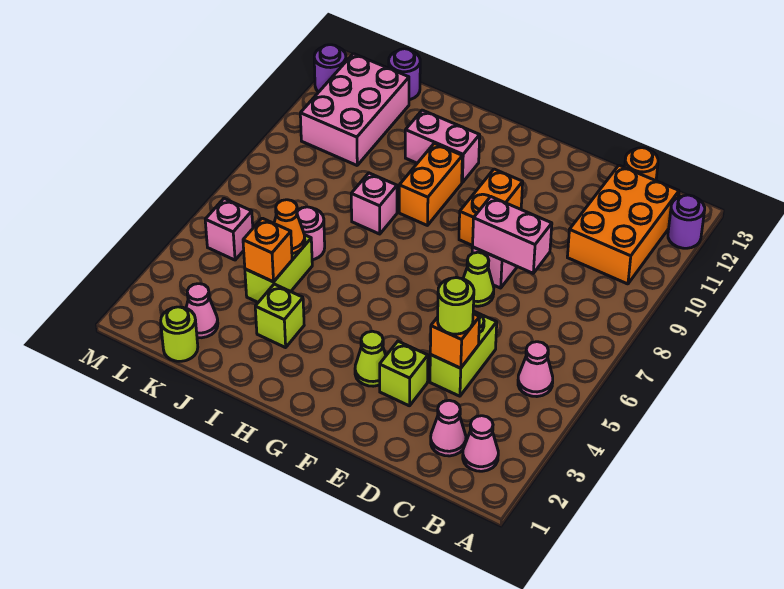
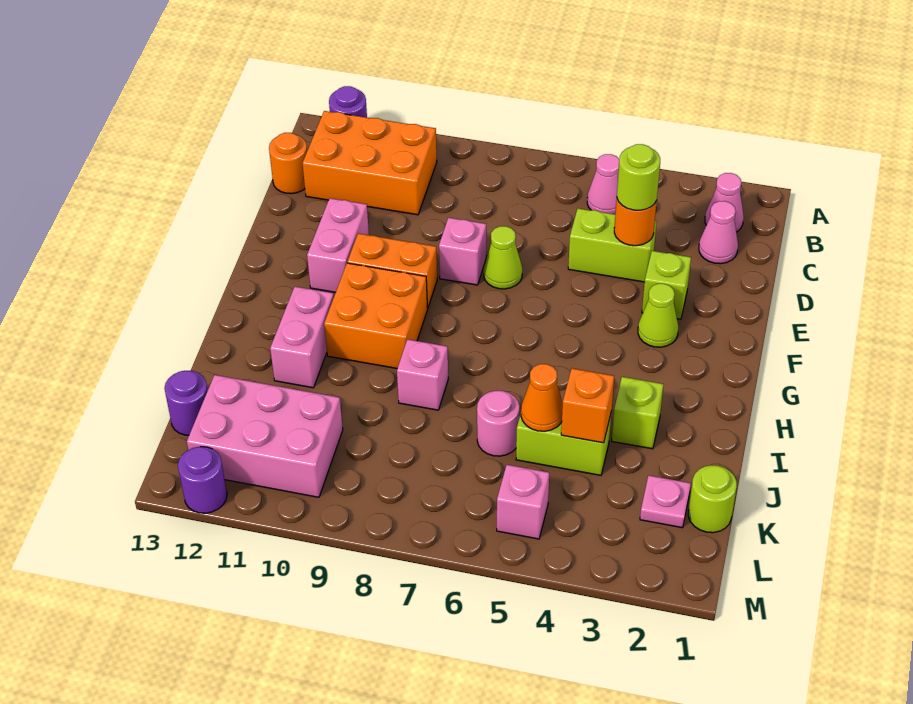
orange brick D4 level 2 -> orange round brick D4 level 2
pink brick D8:E8 level 2 -> pink brick E11:F11 level 1
orange brick H9:H10 level 1 -> orange brick G9:H10 level 1
pink cone K2 level 1 -> pink plate K2 level 1

